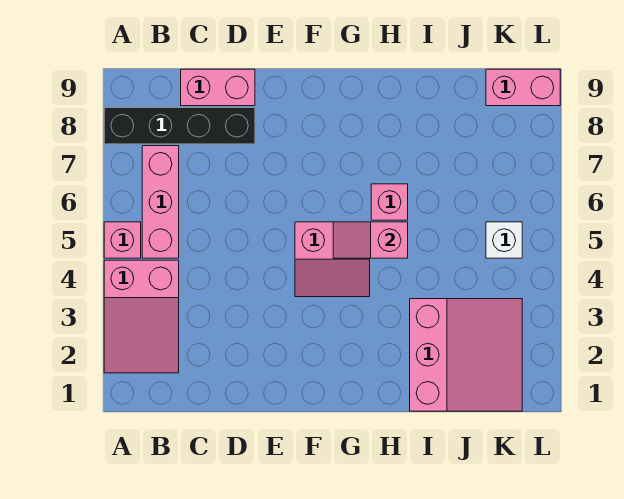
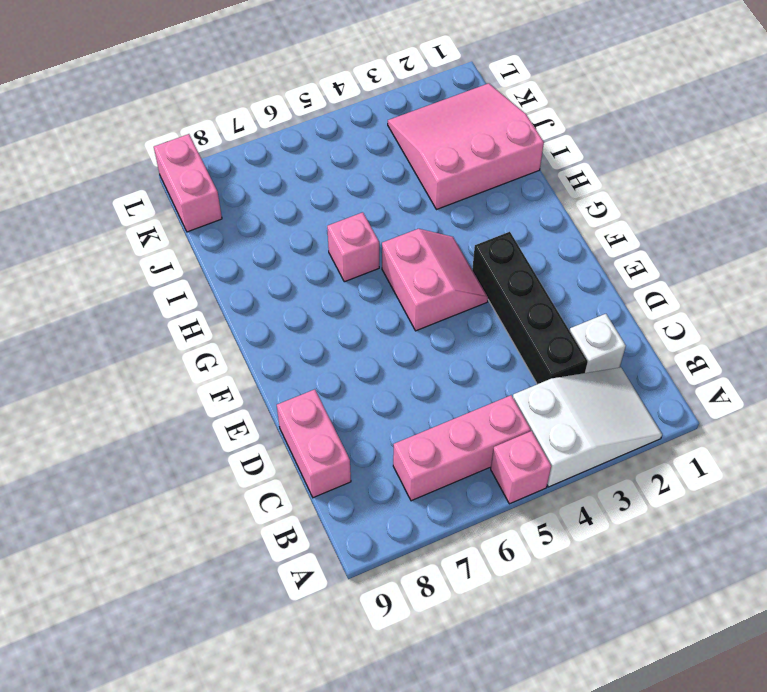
pink slope A2:B4 level 1 top 4 -> white slope A2:B4 level 1 top 4
black brick A8:D8 level 1 -> black brick C3:F3 level 1
pink slope G5:H5 level 2 top H -> none
white brick K5 level 1 -> white brick C2 level 1

